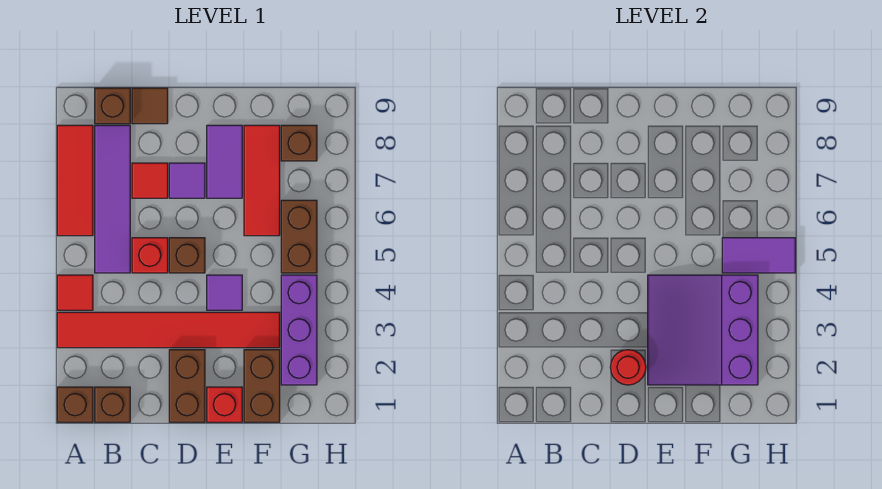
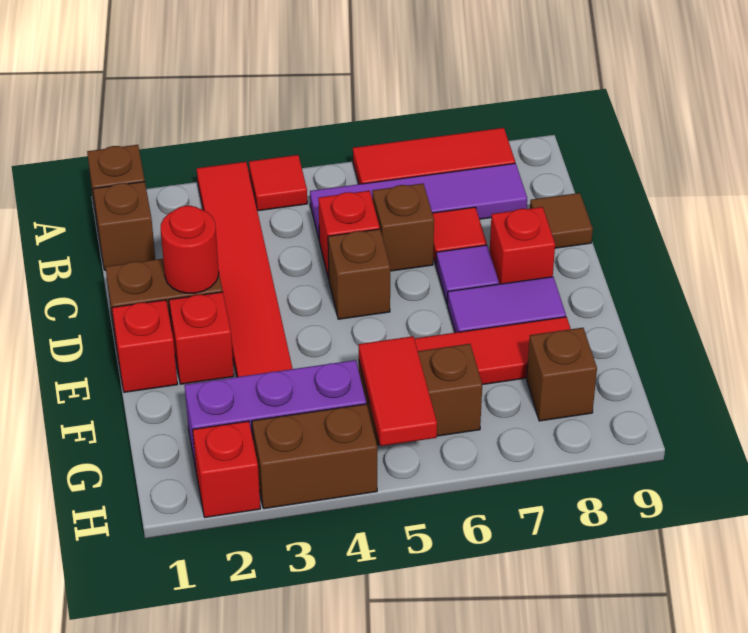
brown brick B9 level 1 -> brown brick C6 level 1
none -> red brick D8 level 1
none -> red brick E2 level 1
purple slope E2:G4 level 2 top G -> none
purple tile E4 level 1 -> none
brown brick F1:F2 level 1 -> brown brick H3:H4 level 1
purple tile G5:H5 level 2 -> red tile G5:H5 level 2
none -> red brick H2 level 1

